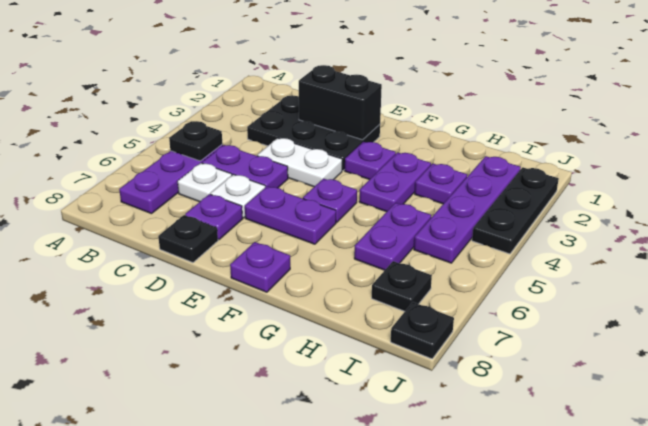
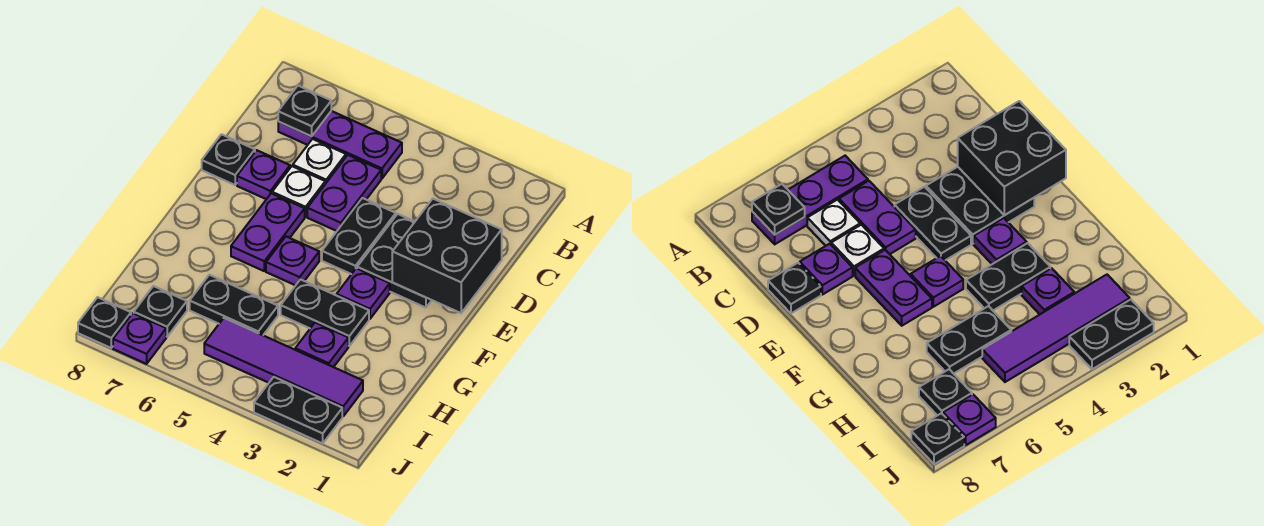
black plate B5 level 2 -> black plate B7 level 2
black plate C2:E3 level 1 -> black plate D2:E3 level 1
black brick D2:E2 level 2 -> black brick D1:E2 level 2
white plate D4:E4 level 1 -> black plate D4:E4 level 1
purple plate F8 level 1 -> purple plate J7 level 1
purple plate G3:G4 level 1 -> black plate G3:G4 level 1
purple plate H5:H6 level 1 -> black plate H5:H6 level 1
purple plate I2:I5 level 1 -> purple tile I2:I5 level 1
black plate J2:J4 level 1 -> black plate J2:J3 level 1

